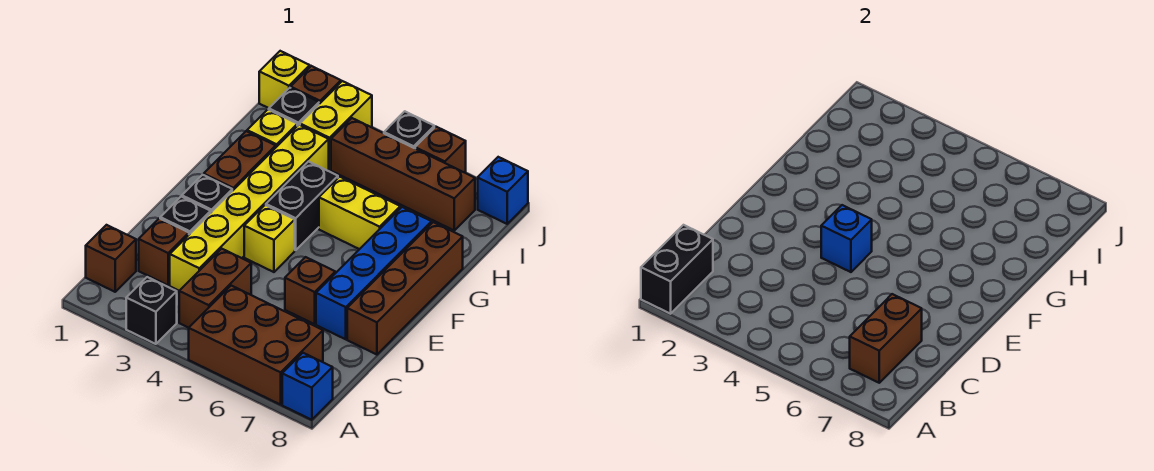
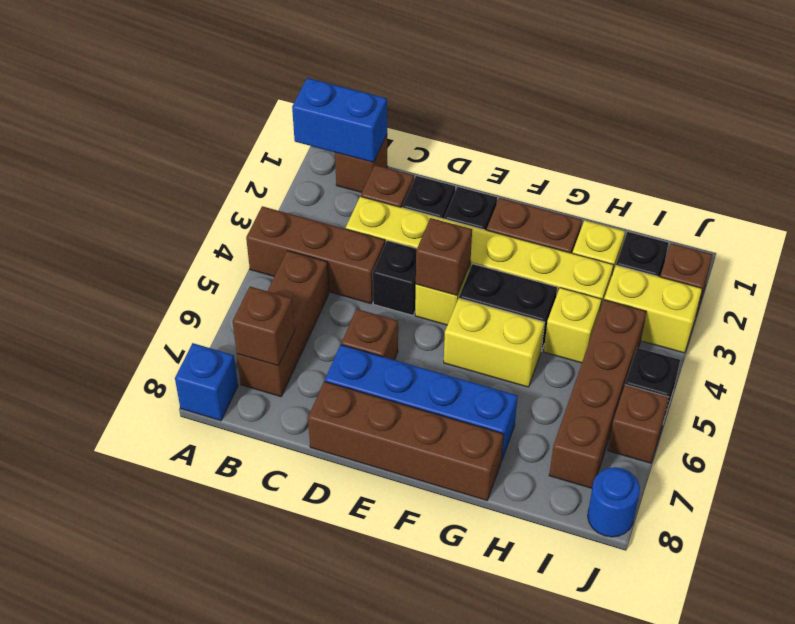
black brick A1:B1 level 2 -> blue brick A1:B1 level 2
black brick A3 level 1 -> black brick D4 level 1
brown brick A5:B7 level 1 -> brown brick B5:B7 level 1
brown brick B4:C4 level 1 -> brown brick A4:C4 level 1
brown brick B7:C7 level 2 -> brown brick B7 level 2
blue brick E4 level 2 -> brown brick E4 level 2
yellow brick G5:G6 level 1 -> yellow brick F5:G5 level 1
yellow brick J1 level 1 -> yellow brick H4 level 1
blue brick J8 level 1 -> blue round brick J8 level 1

